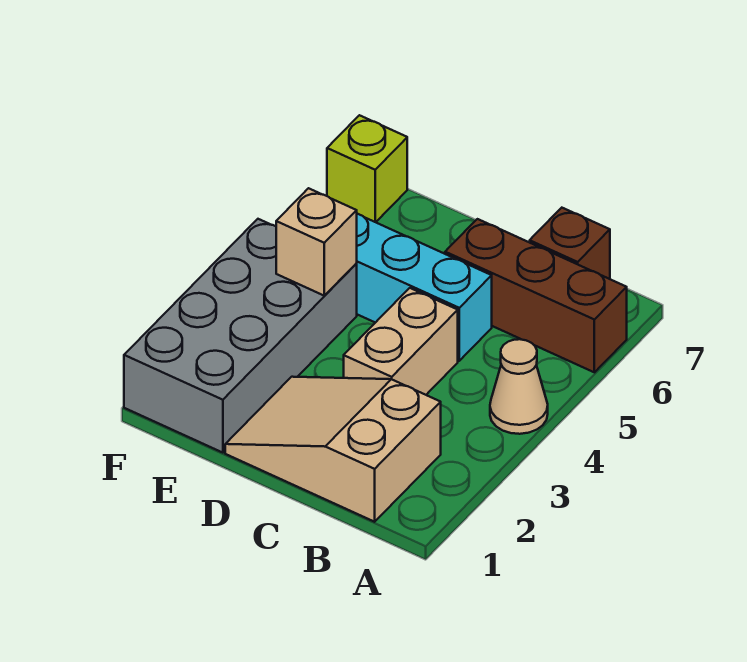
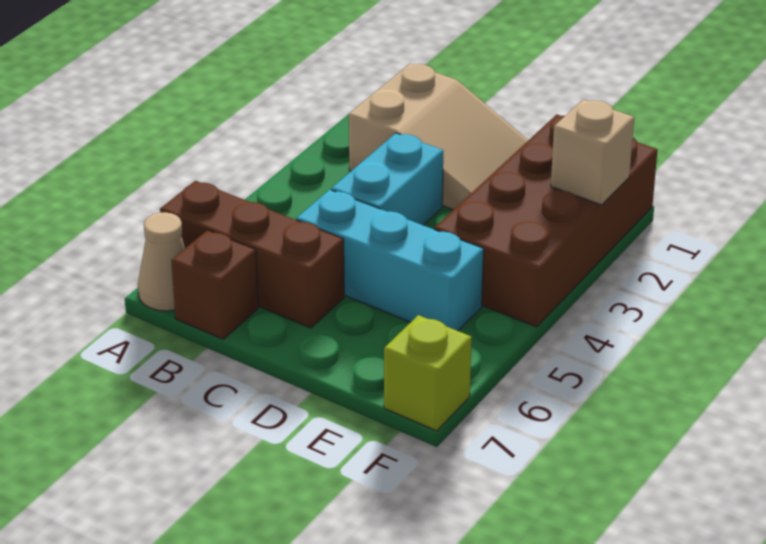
tan cone A4 level 1 -> tan cone A7 level 1
tan brick C3:C4 level 1 -> cyan brick C3:C4 level 1
grey brick E1:F4 level 1 -> brown brick E1:F4 level 1
tan brick E4 level 2 -> tan brick F2 level 2

